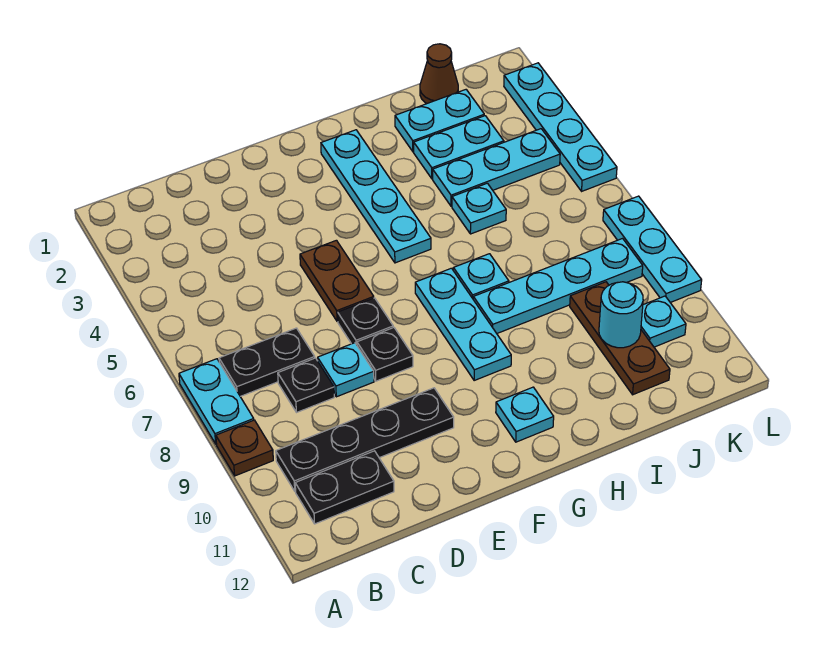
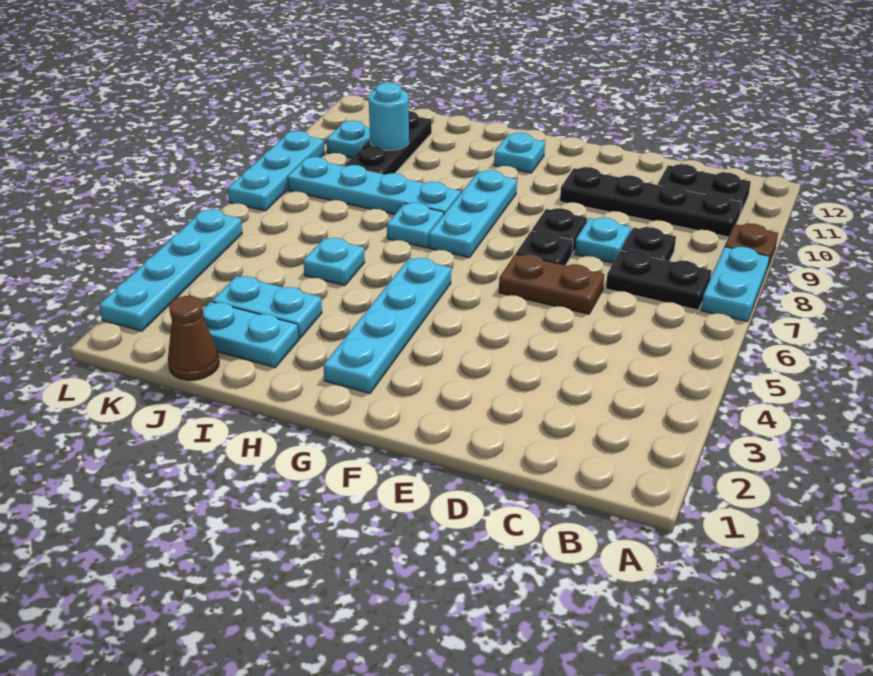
brown plate E5:E6 level 1 -> brown plate D6:E6 level 1
cyan plate I4:K4 level 1 -> none
brown plate J9:J11 level 1 -> black plate J9:J11 level 1

